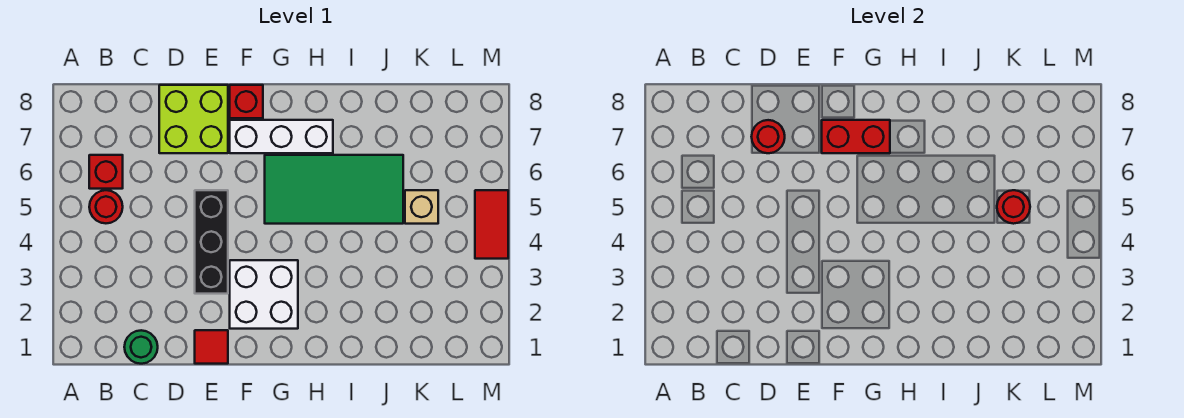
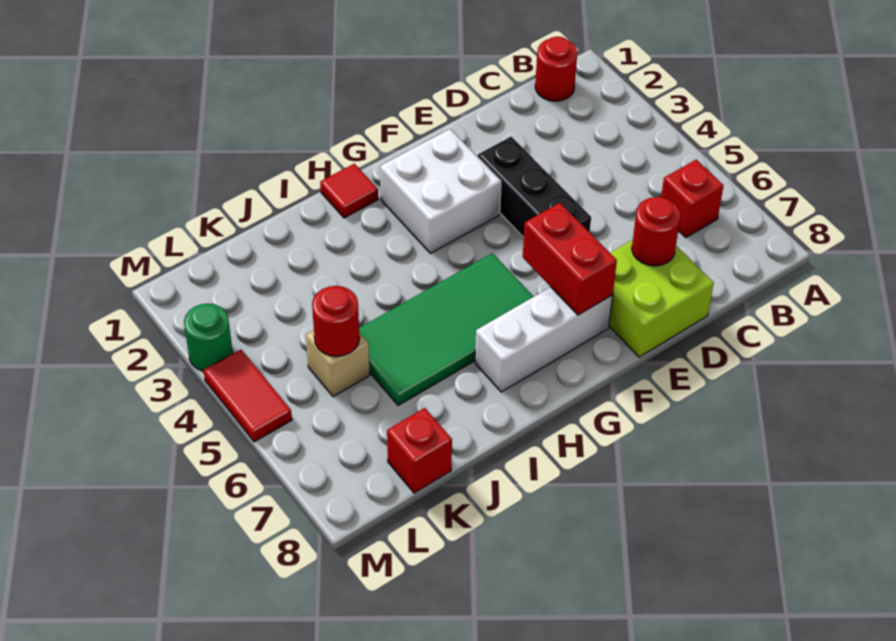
red round brick B5 level 1 -> red round brick B1 level 1
green round brick C1 level 1 -> green round brick M3 level 1
red tile E1 level 1 -> red tile H1 level 1
red brick F7:G7 level 2 -> red brick F6:F7 level 2
red brick F8 level 1 -> red brick K8 level 1

